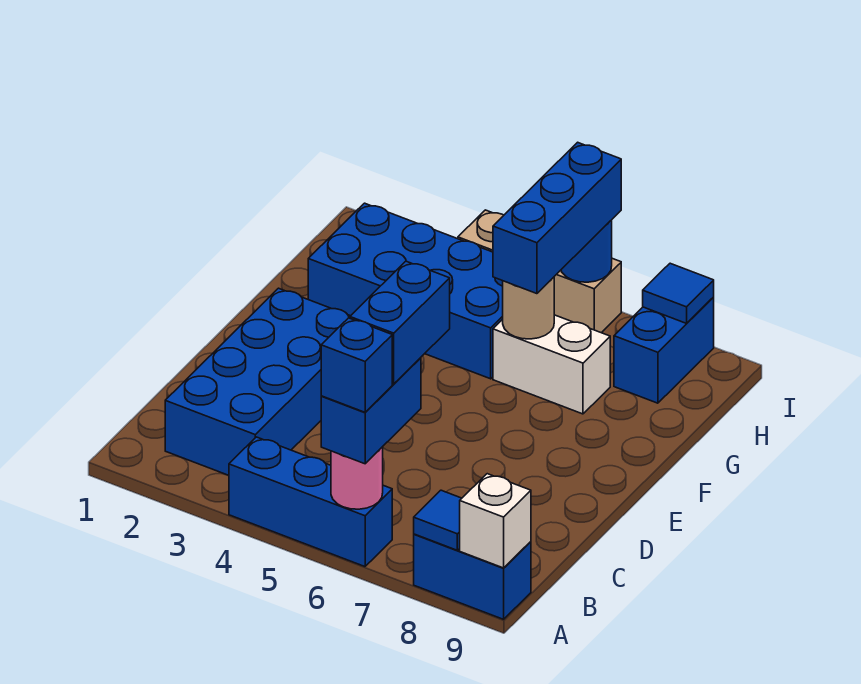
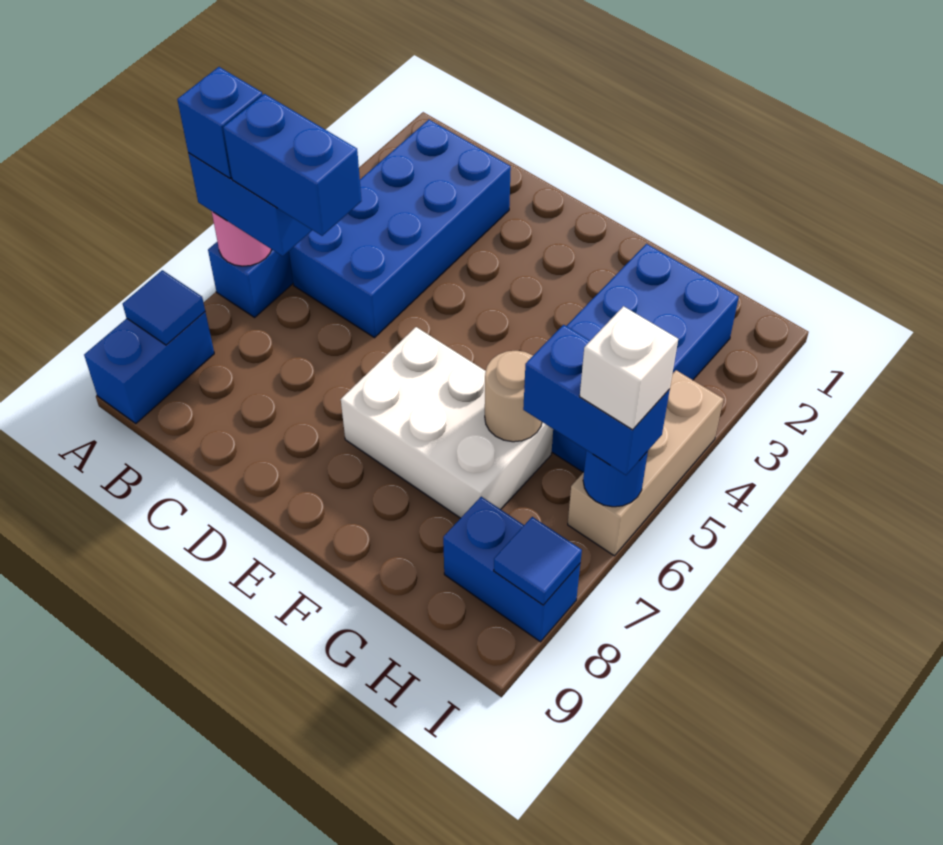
white brick A9 level 2 -> white brick I6 level 4
blue brick B2:E3 level 1 -> blue brick B2:C5 level 1
white brick G6:G7 level 1 -> white brick E6:G7 level 1
blue brick G6:I6 level 3 -> blue brick H6:I6 level 3

